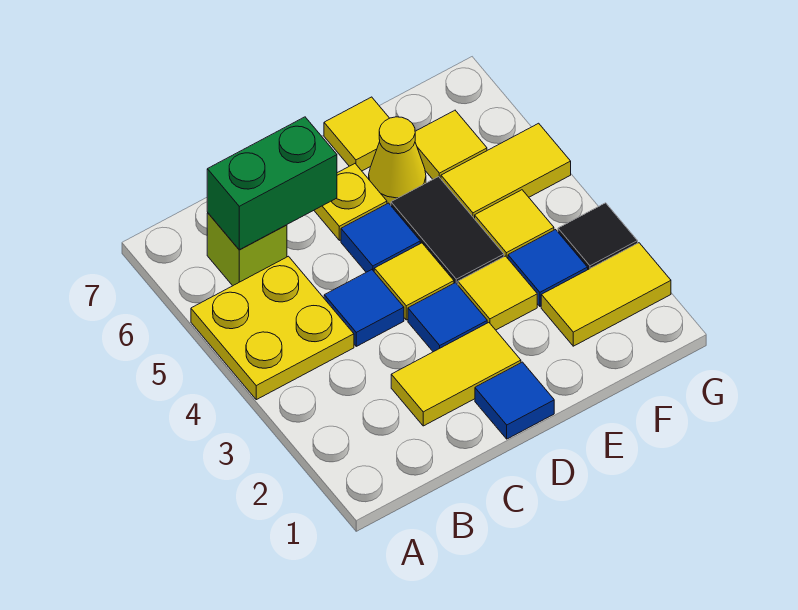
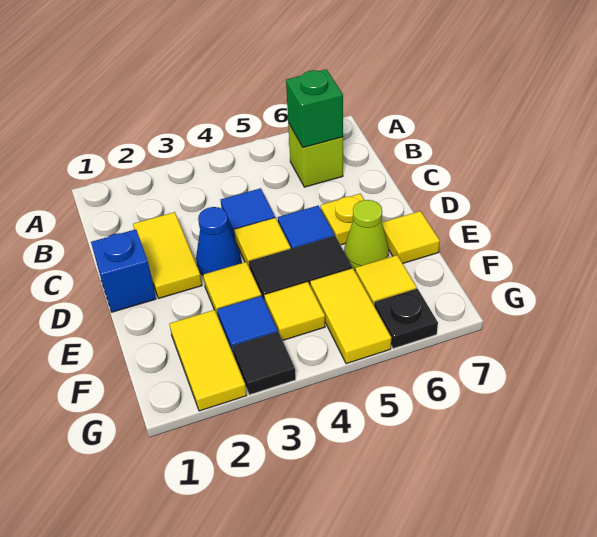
yellow plate A4:B5 level 1 -> none
green brick B6:C6 level 2 -> green brick B6 level 2
blue tile D1 level 1 -> blue brick D1 level 1
blue tile D3 level 1 -> blue cone D3 level 1
yellow cone E6 level 1 -> lime cone E6 level 1
none -> black plate G6 level 1

